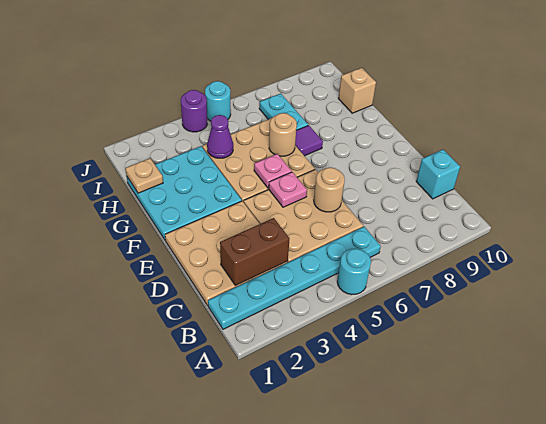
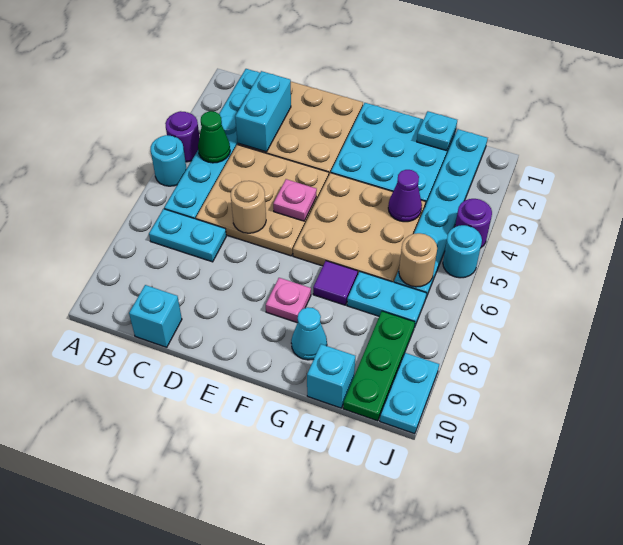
none -> purple round brick A4 level 1
none -> green cone B4 level 2
none -> cyan plate B7:C7 level 1
brown brick C2:C3 level 2 -> cyan brick C2:C3 level 2
pink plate F5 level 2 -> pink plate F8 level 1
tan round brick G6 level 2 -> tan round brick I6 level 2
none -> cyan cone G9 level 1
tan plate H1 level 2 -> cyan plate H1 level 2
tan brick H10 level 1 -> cyan brick H10 level 1
none -> cyan plate I1:I6 level 1
none -> green plate I8:I10 level 1
none -> cyan plate J9:J10 level 1

